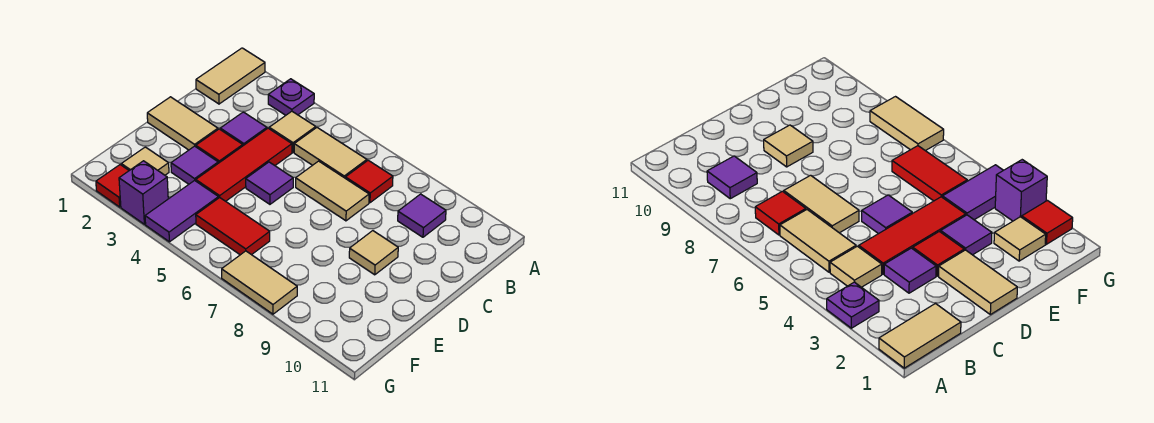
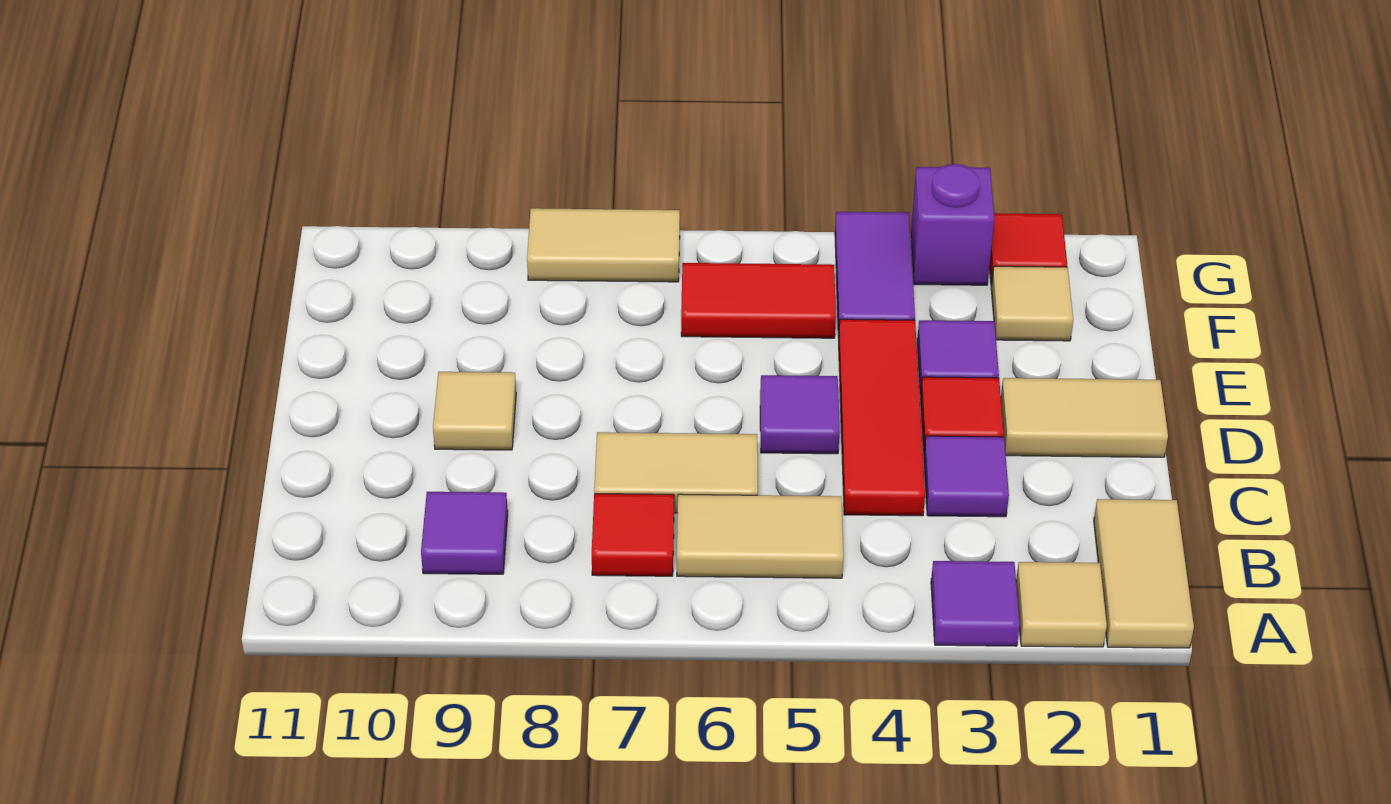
purple plate A3 level 1 -> purple tile A3 level 1
tan tile B4 level 1 -> tan tile A2 level 1

